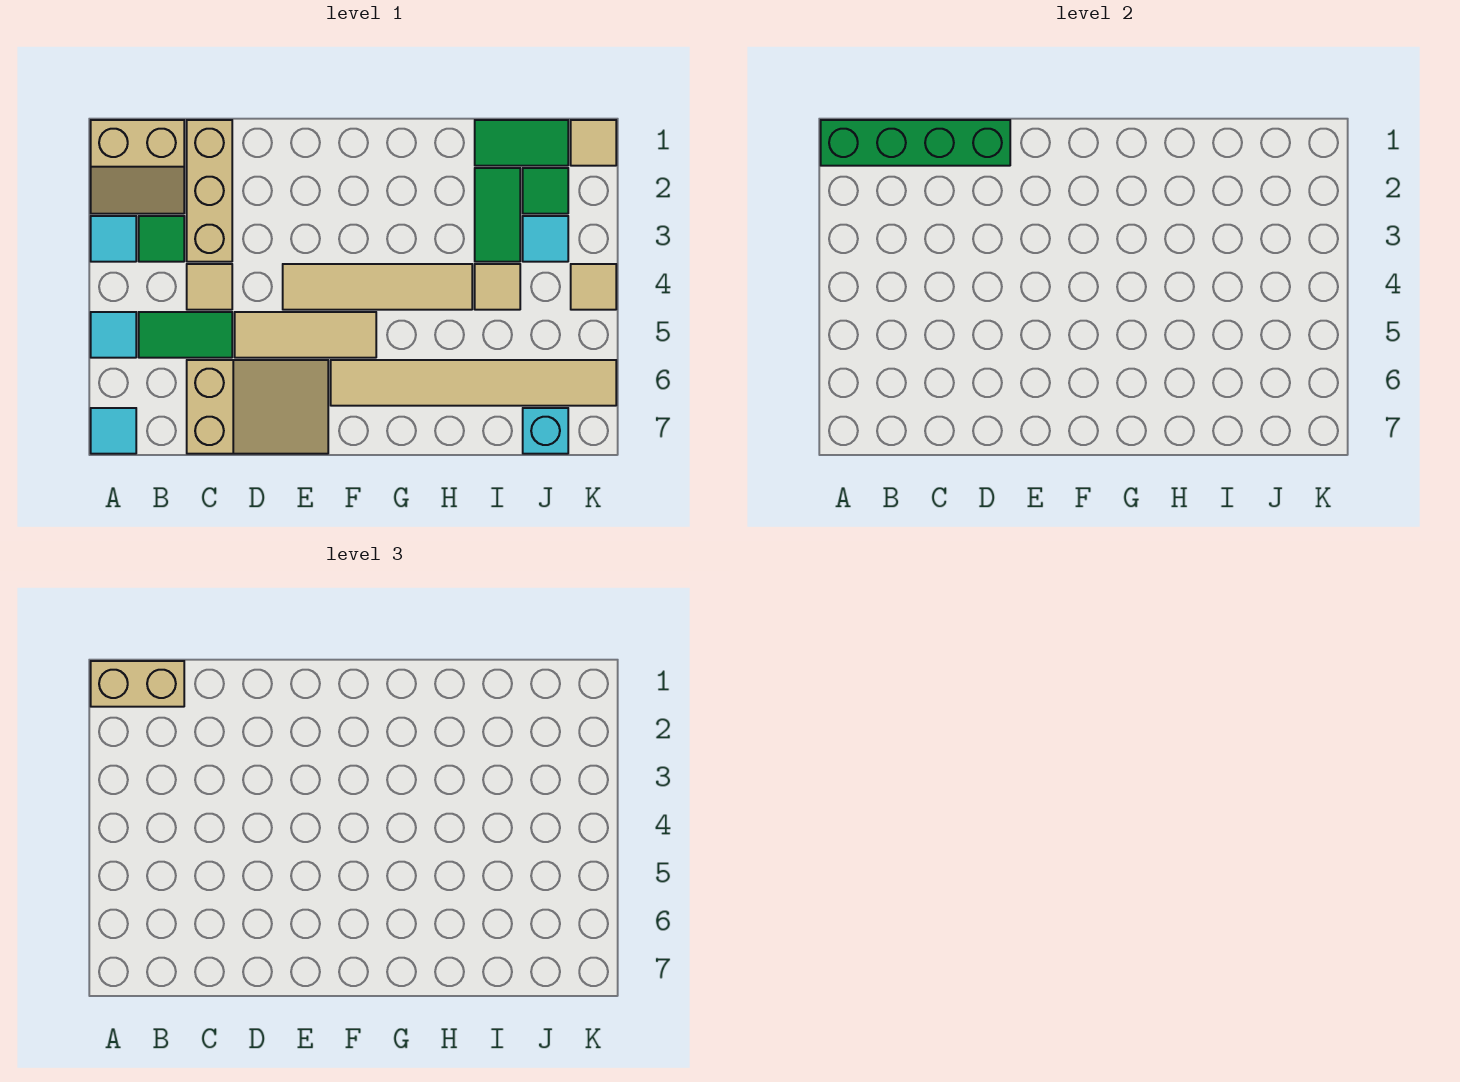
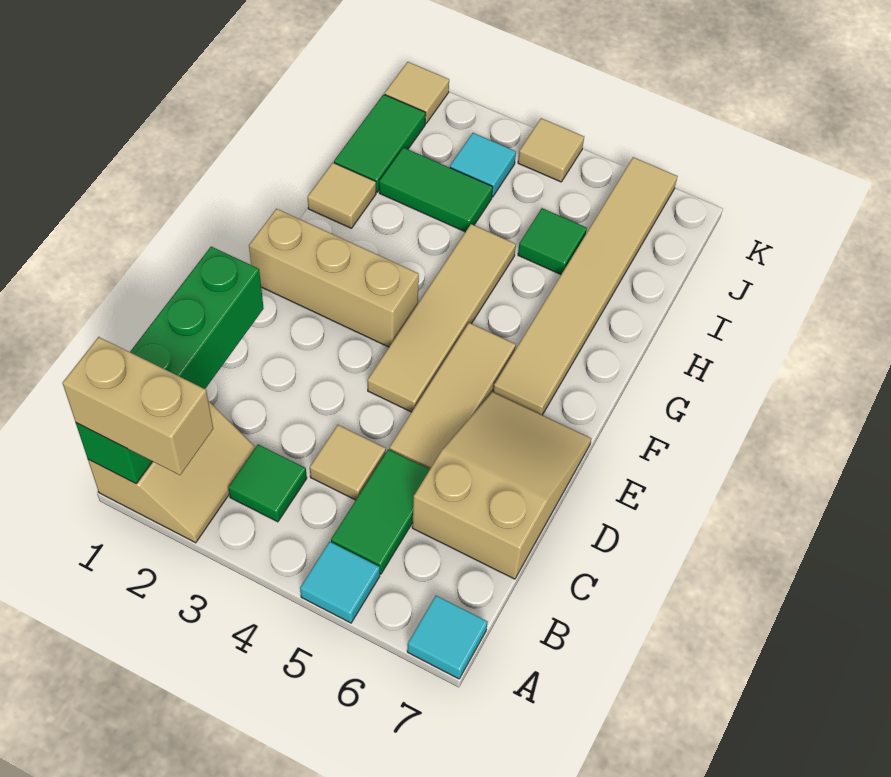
tan brick A1:B1 level 3 -> tan brick A1:A2 level 3
cyan tile A3 level 1 -> none
tan brick C1:C3 level 1 -> tan brick F1:F3 level 1
tan tile I4 level 1 -> tan tile H1 level 1
green tile J2 level 1 -> green tile I5 level 1
cyan brick J7 level 1 -> none

